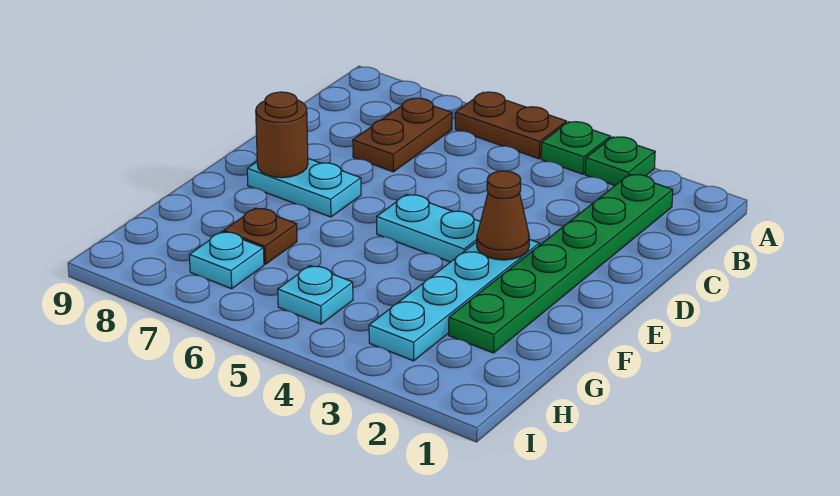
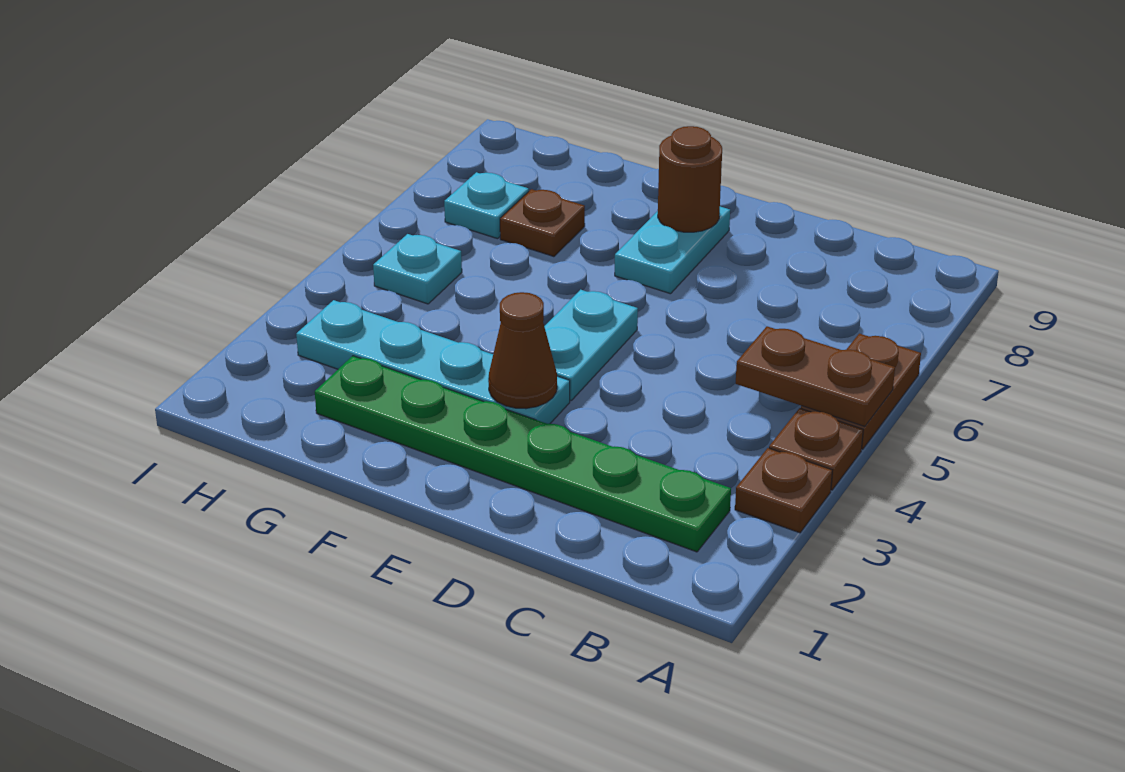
green plate A3 level 1 -> brown plate A3 level 1
green plate A4 level 1 -> brown plate A4 level 1
brown plate B7:C7 level 1 -> brown plate A5:B5 level 2

